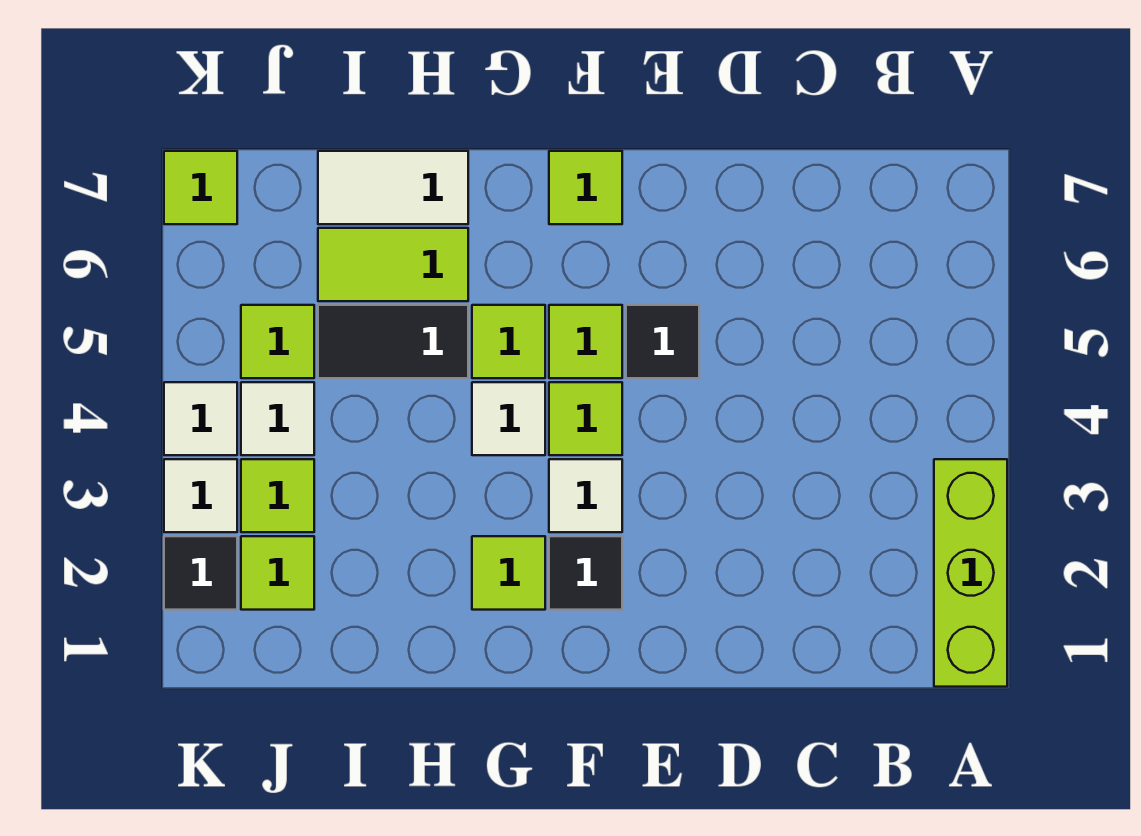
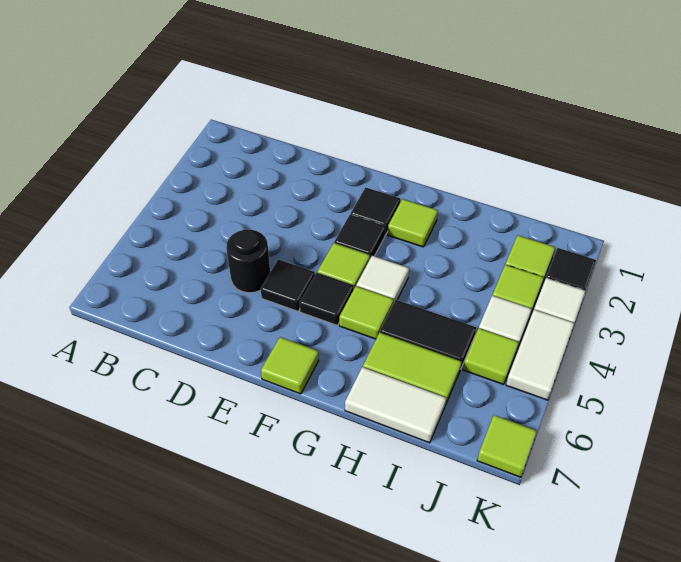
lime brick A1:A3 level 1 -> none
none -> black round brick D5 level 1
white tile F3 level 1 -> black tile F3 level 1
lime tile F5 level 1 -> black tile F5 level 1
white tile K4 level 1 -> white tile K4:K5 level 1

